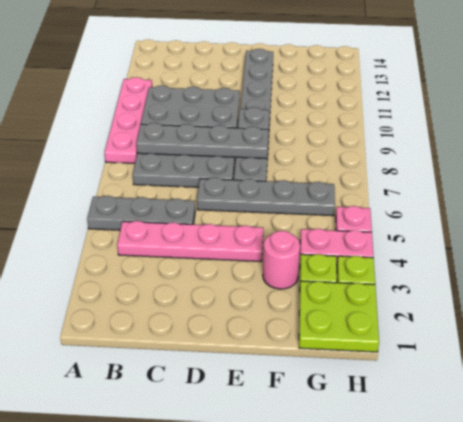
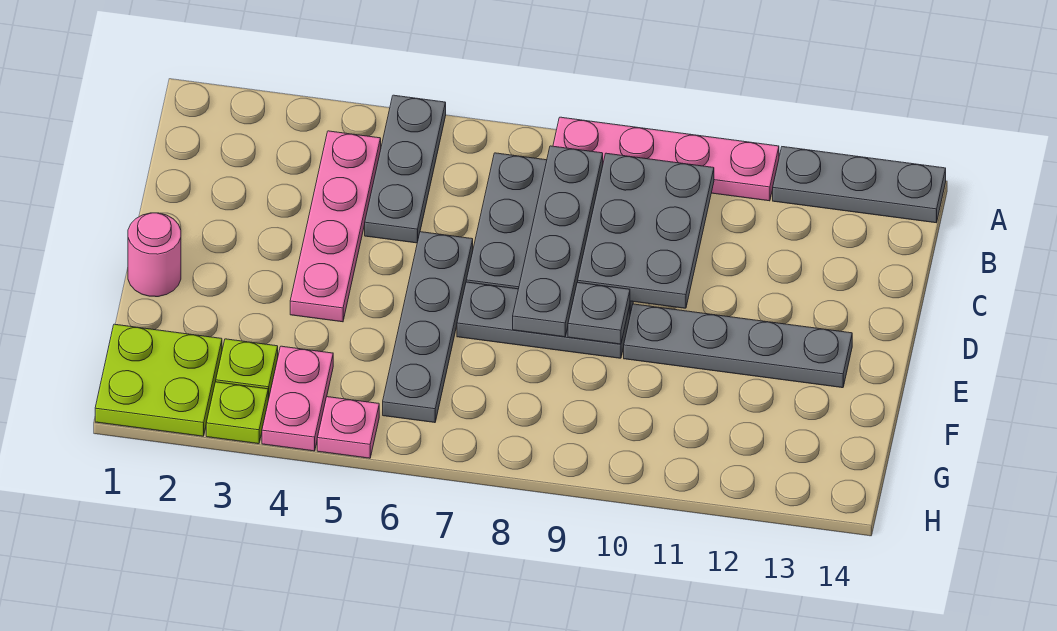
none -> grey plate A12:A14 level 1
pink round brick F3 level 1 -> pink round brick E1 level 1

